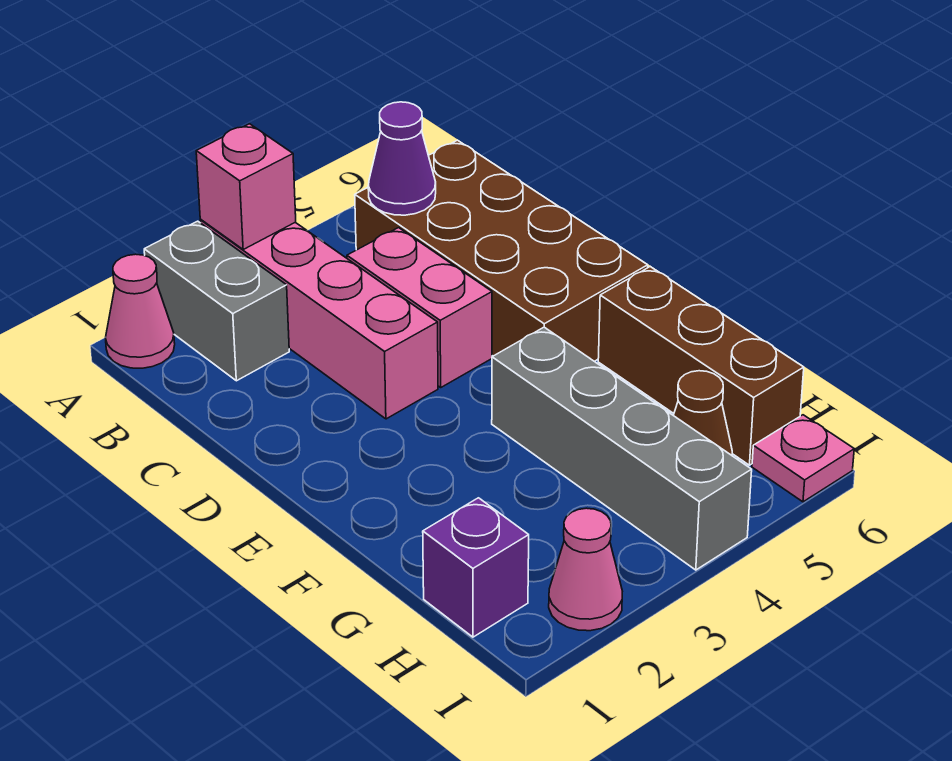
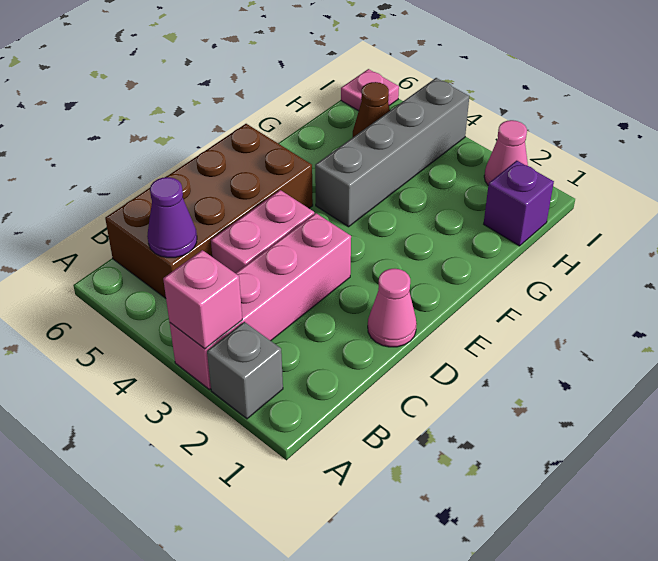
pink cone A1 level 1 -> pink cone D1 level 1
grey brick A2:B2 level 1 -> grey brick A2 level 1
brown brick F6:H6 level 1 -> none

